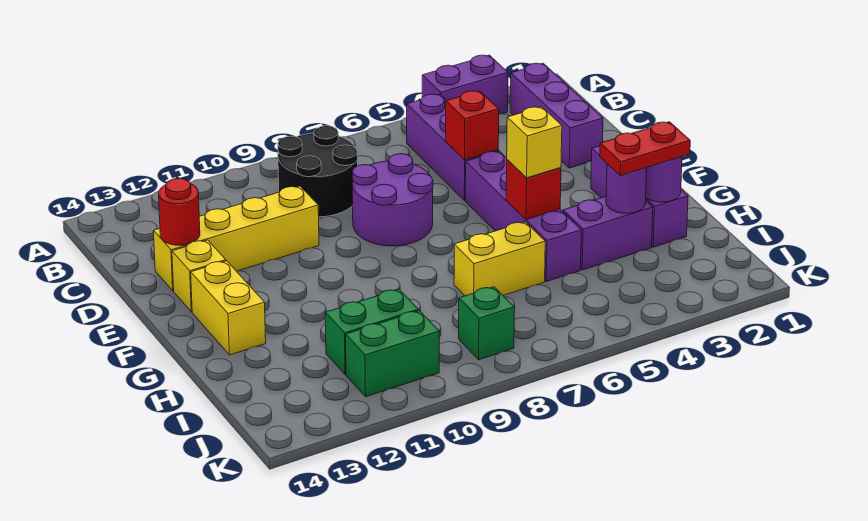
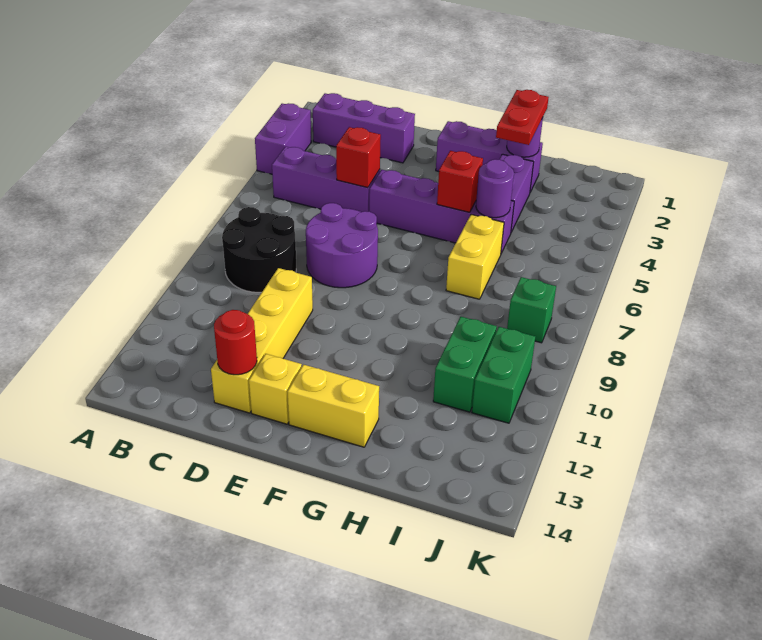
yellow brick G5 level 3 -> none
purple round brick H3 level 2 -> purple round brick H5 level 2

